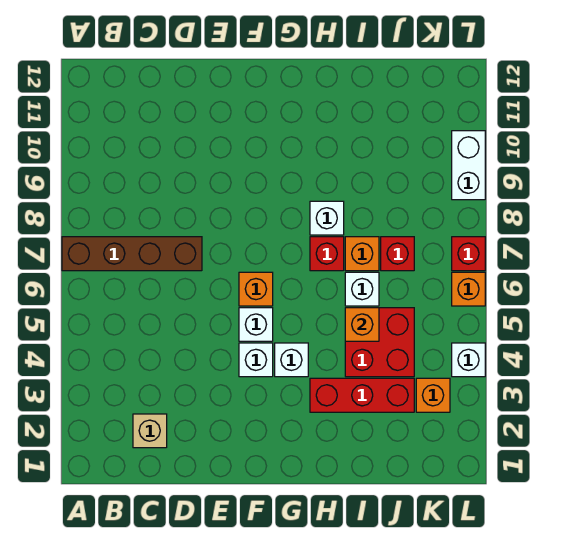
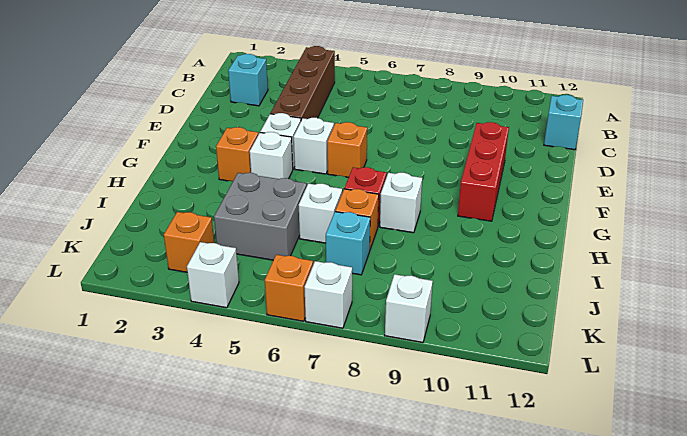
brown brick A7:D7 level 1 -> brown brick B4:E4 level 1
tan brick C2 level 1 -> cyan brick C2 level 1
none -> cyan brick C12 level 1
red brick H3:J3 level 1 -> red brick E10:G10 level 1
red brick I4:J5 level 1 -> grey brick I4:J5 level 1
orange brick I5 level 2 -> orange brick G3 level 1
red brick J7 level 1 -> cyan brick J7 level 1
red brick L7 level 1 -> white brick L7 level 1
white brick L9:L10 level 1 -> white brick L9 level 1

